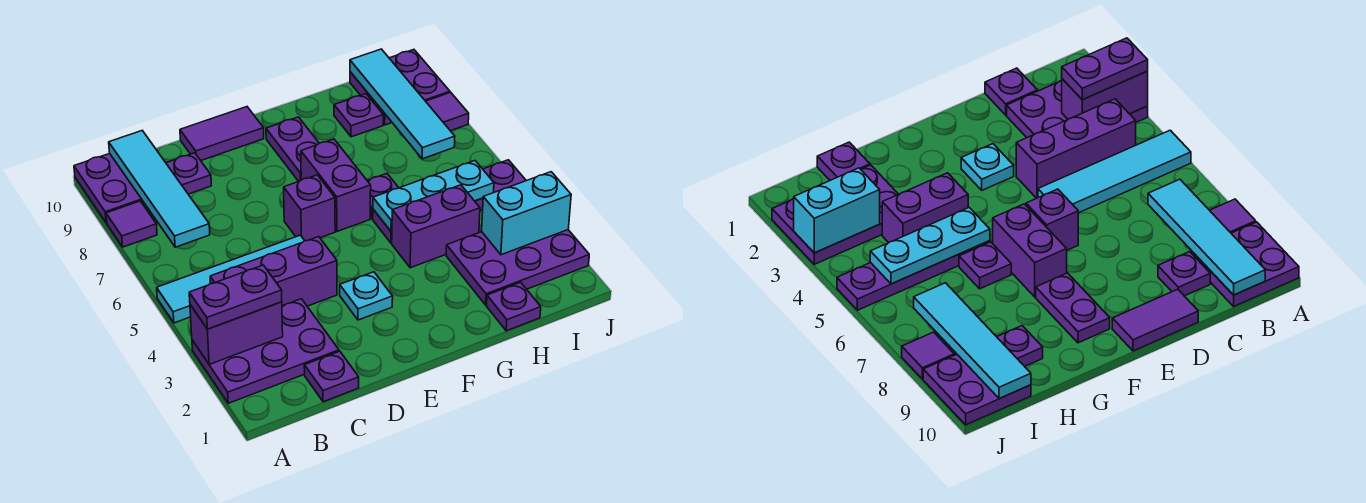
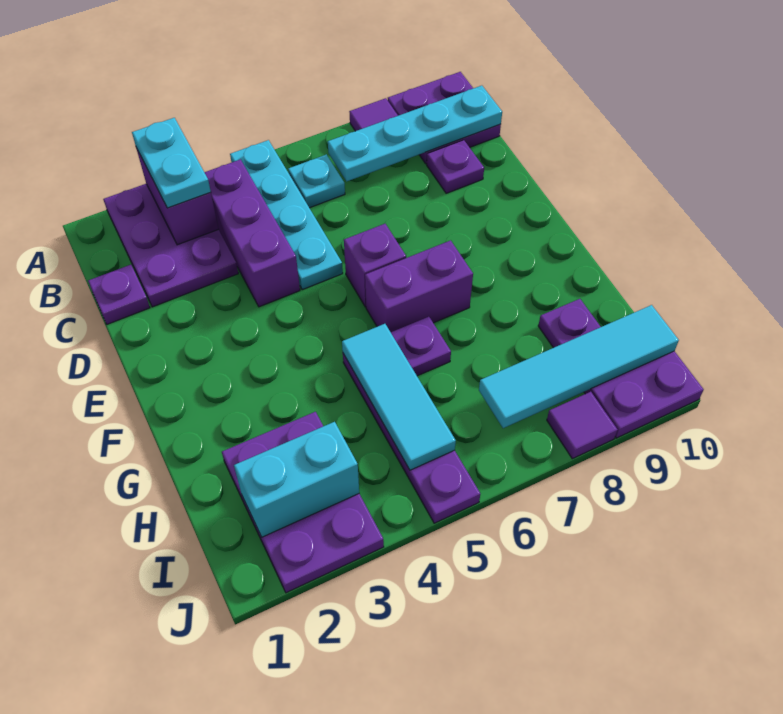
purple plate A3:B3 level 3 -> cyan plate A3:B3 level 3
cyan tile A5:D5 level 1 -> cyan plate A5:D5 level 1
cyan tile B7:B10 level 2 -> cyan plate B7:B10 level 2
purple tile D10:E10 level 1 -> none
cyan plate E3 level 1 -> cyan plate B6 level 1
purple plate F8:F9 level 1 -> none
purple brick G4:H4 level 1 -> none
cyan plate G5:I5 level 2 -> cyan tile G5:I5 level 2
purple plate H1 level 1 -> none
cyan brick I3:J3 level 2 -> cyan brick I2:I3 level 2

